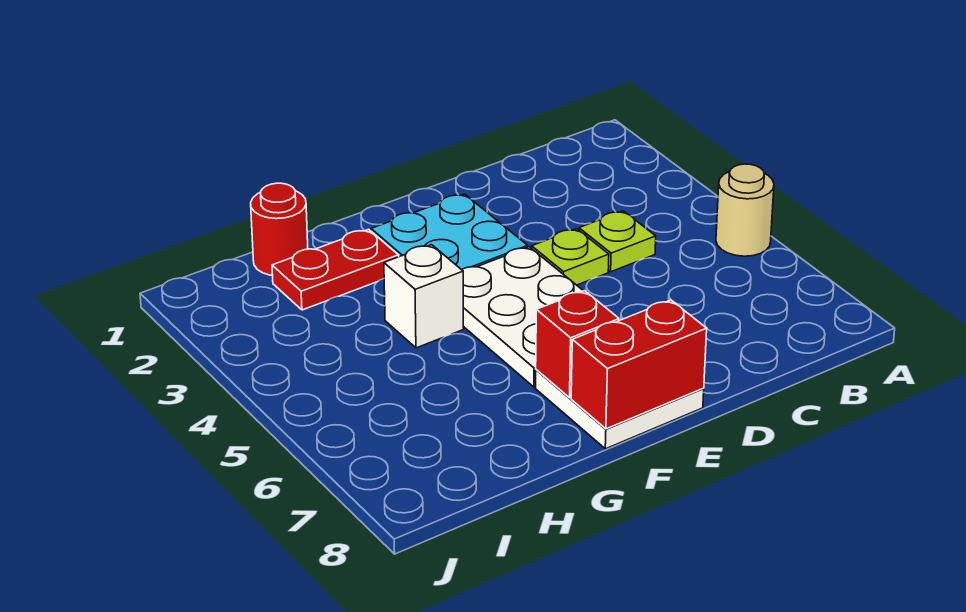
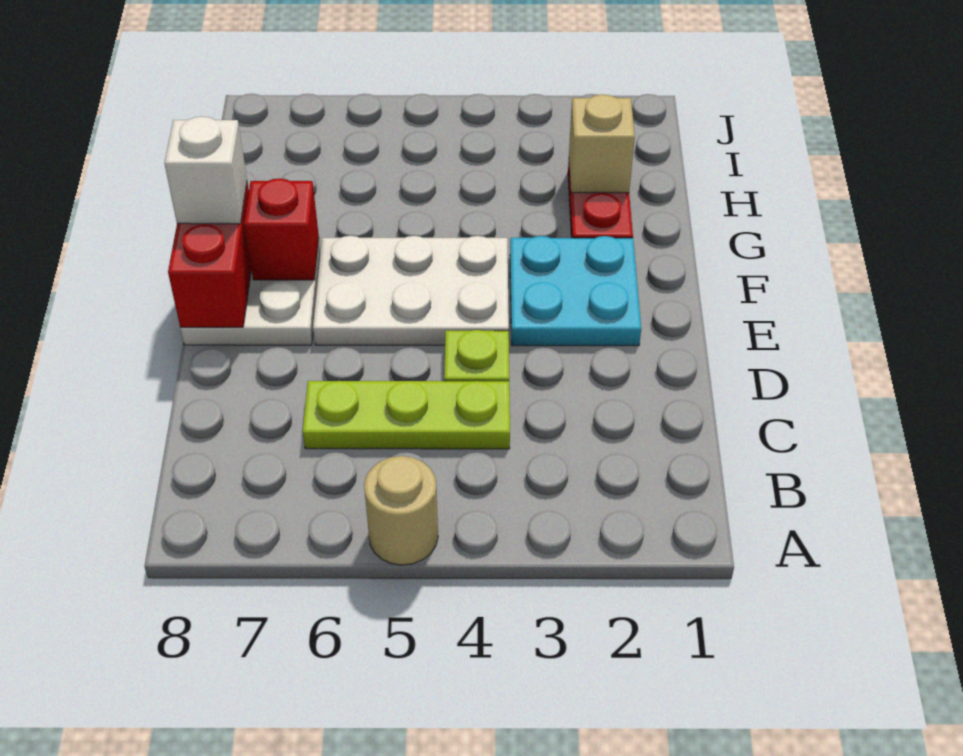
lime plate C4 level 1 -> lime plate C4:C6 level 1
white brick G4 level 1 -> white brick F8 level 3
red round brick H1 level 1 -> none
none -> tan brick H2 level 2

